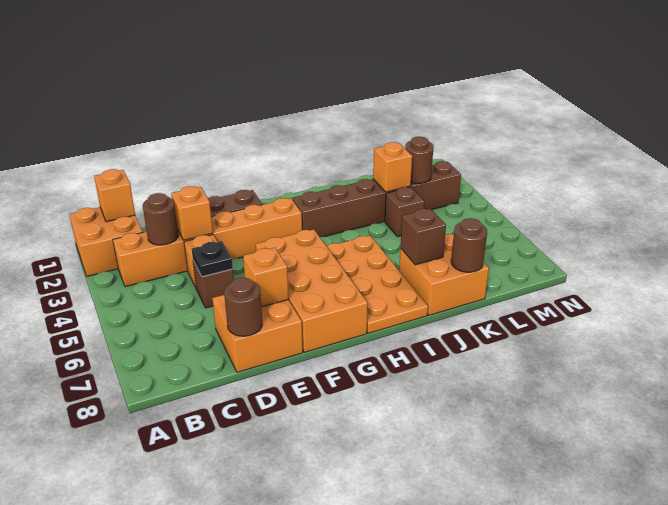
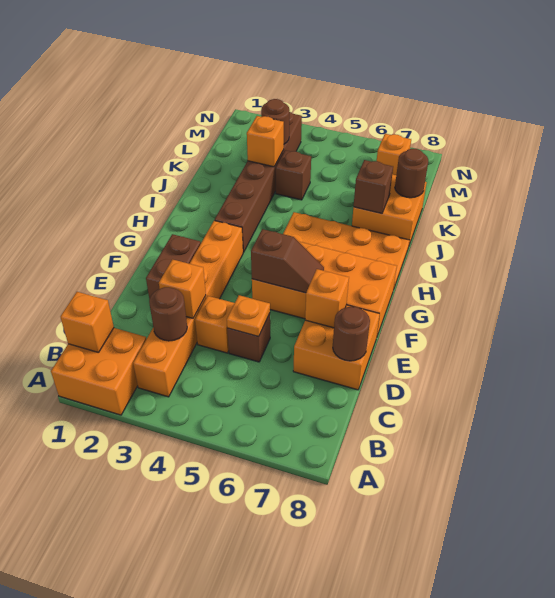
black plate D5 level 2 -> orange plate D5 level 2
none -> brown slope F5:F6 level 2 top 5
none -> orange brick M7 level 1

